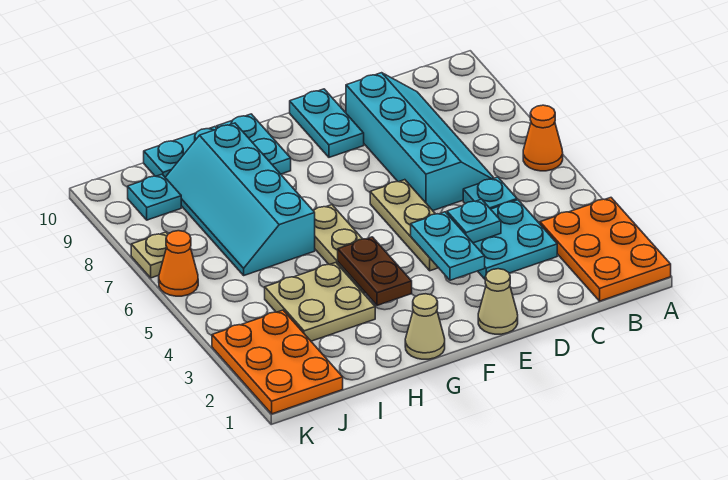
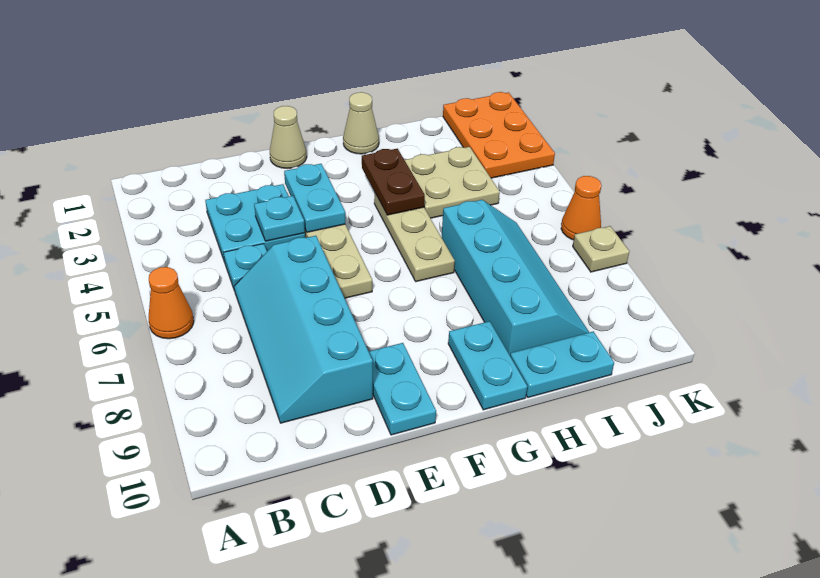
orange plate A1:B3 level 1 -> none
cyan plate J9 level 1 -> none

